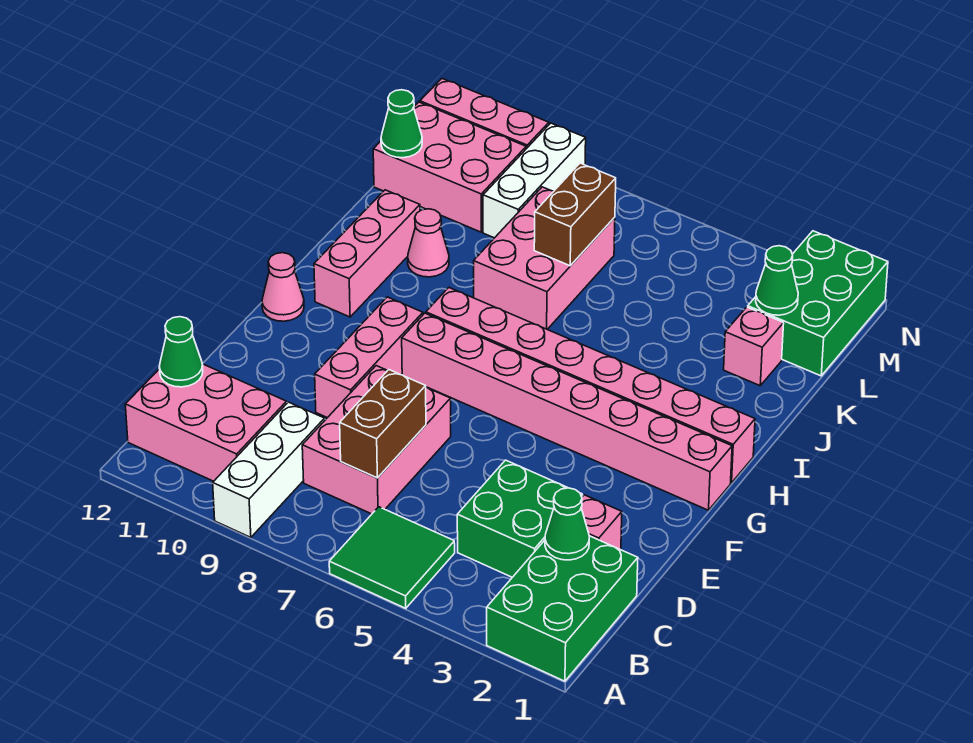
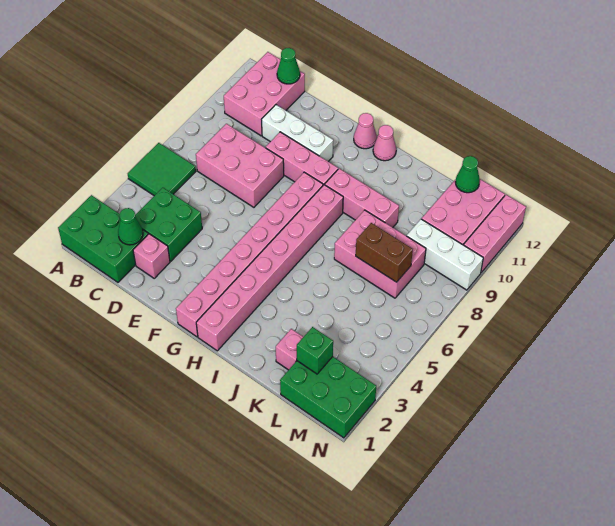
white brick A9:C9 level 1 -> white brick D10:F10 level 1
brown brick C7:D7 level 2 -> none
pink brick H11:J11 level 1 -> pink brick H9:J9 level 1
pink cone J10 level 1 -> pink cone H12 level 1
green cone L2 level 2 -> green brick L2 level 2

